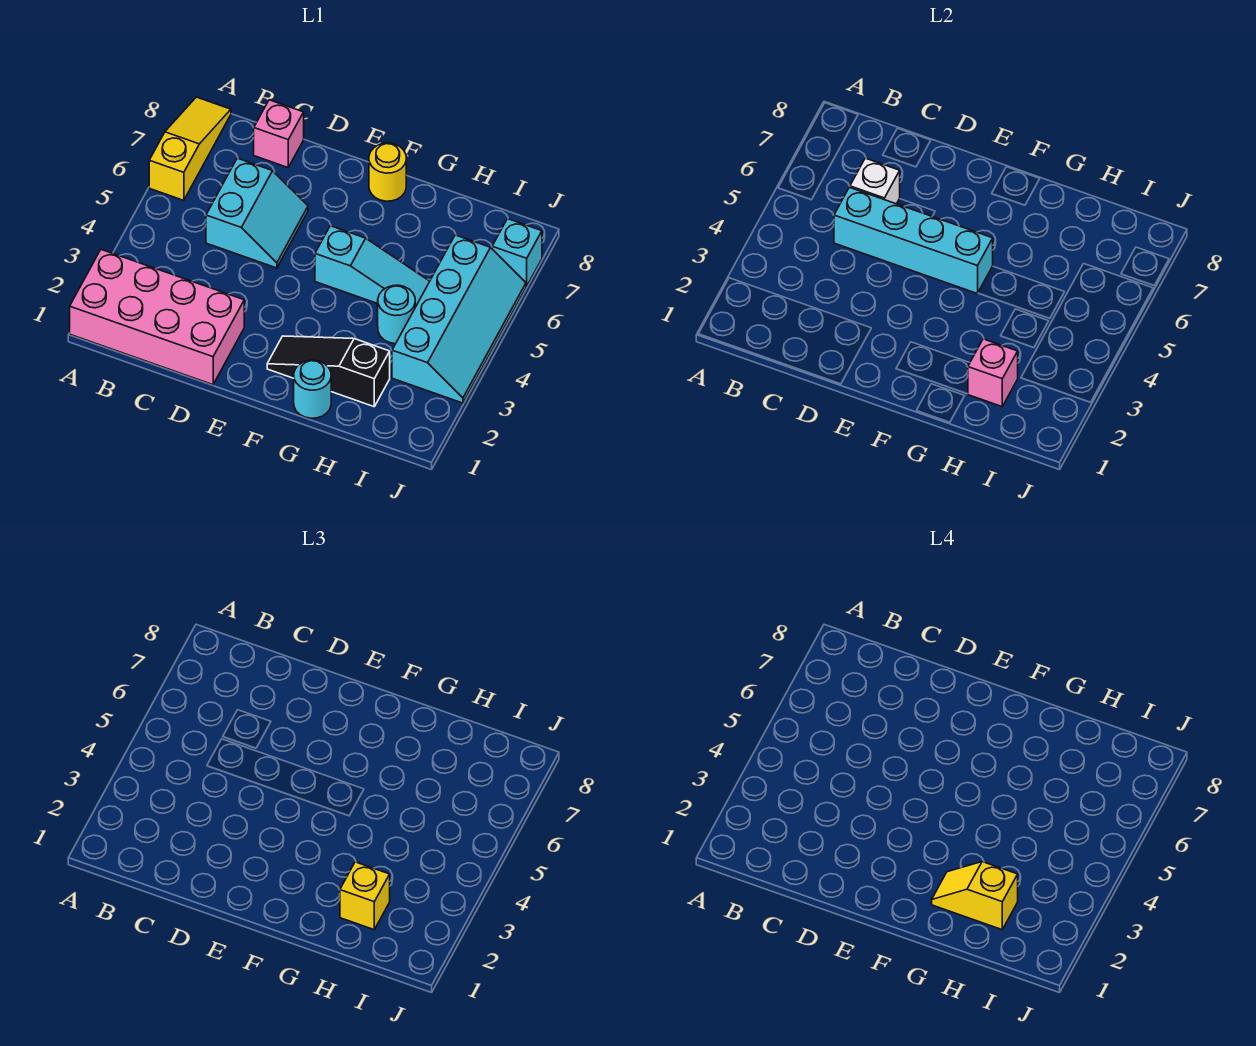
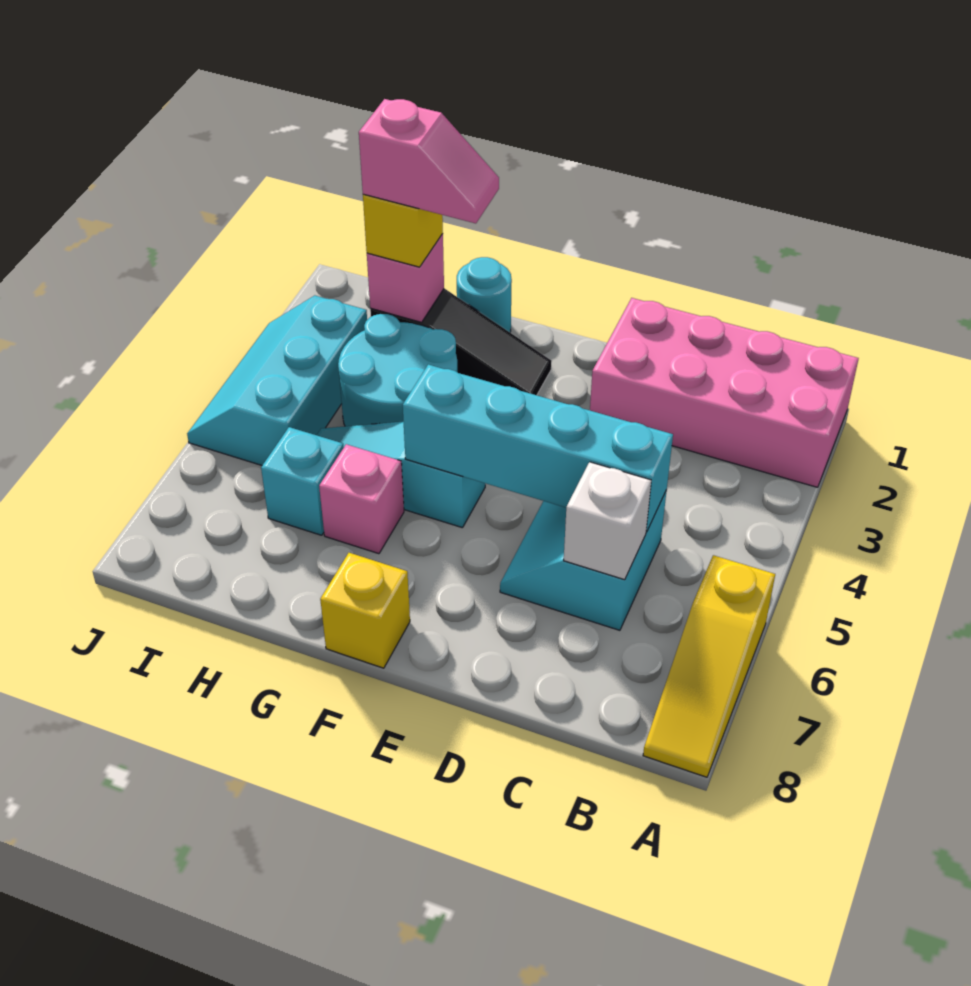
pink brick C8 level 1 -> pink brick G6 level 1
yellow round brick F8 level 1 -> yellow brick F8 level 1
yellow slope G2:H2 level 4 top H -> pink slope G2:H2 level 4 top H
cyan round brick H4 level 1 -> cyan round brick G3:H4 level 1
cyan slope I3:J6 level 1 top I -> cyan slope I3:J5 level 1 top I
cyan brick J7 level 1 -> cyan brick H6 level 1

